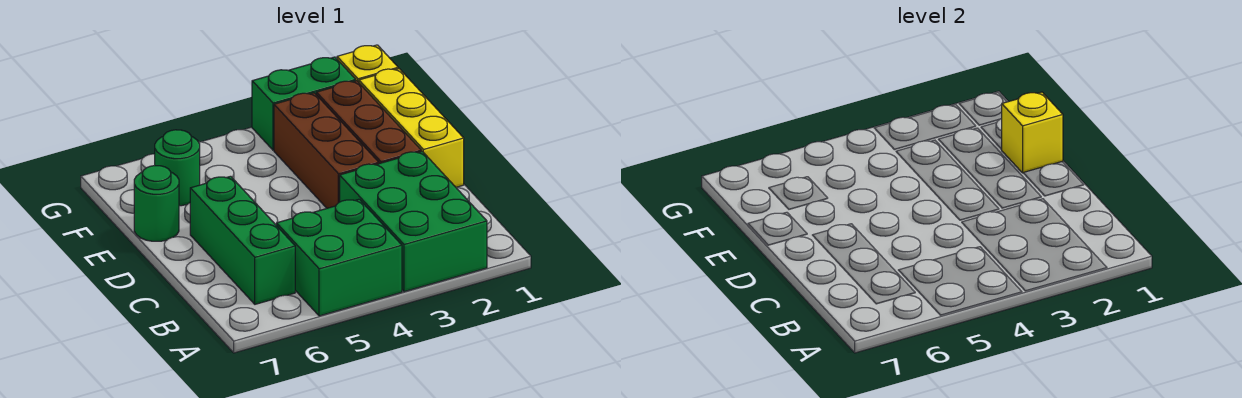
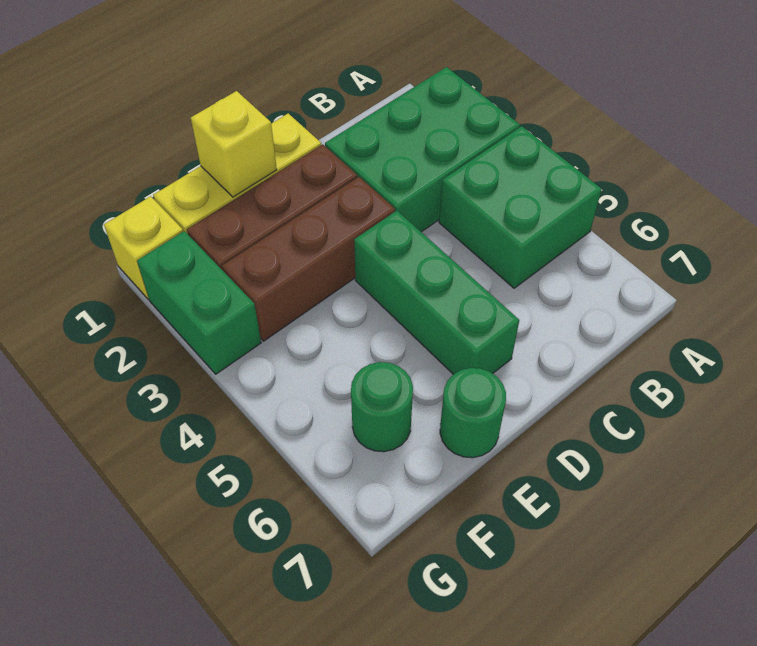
green brick B6:D6 level 1 -> green brick D4:D6 level 1

